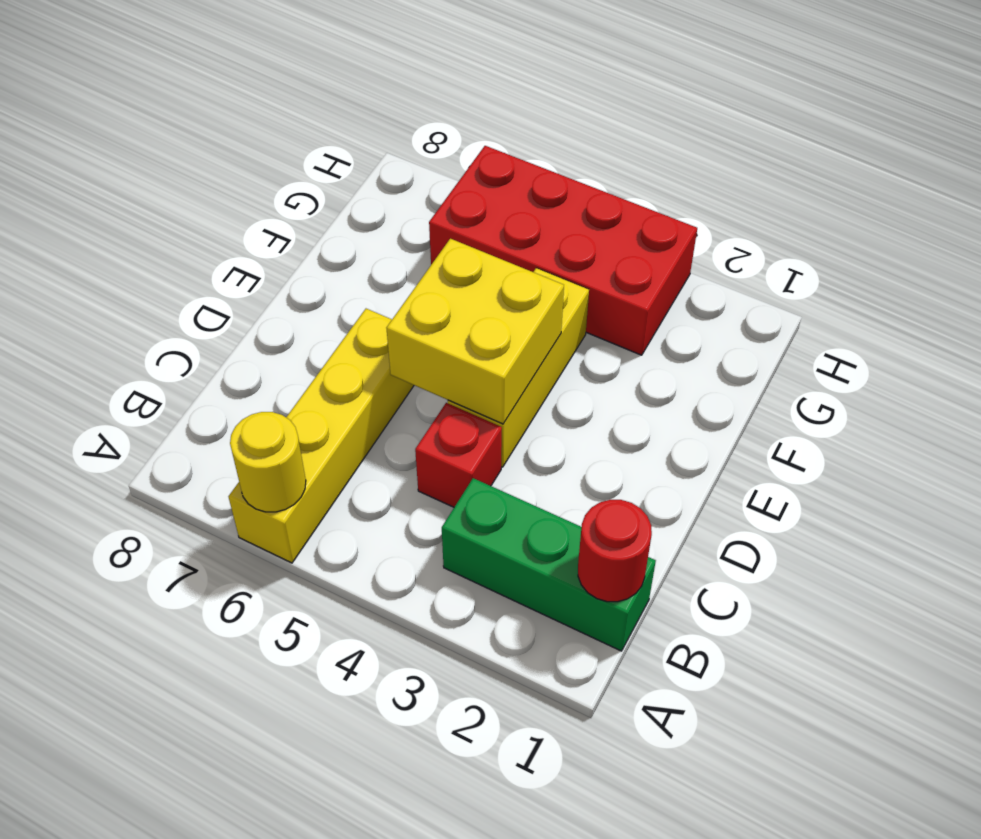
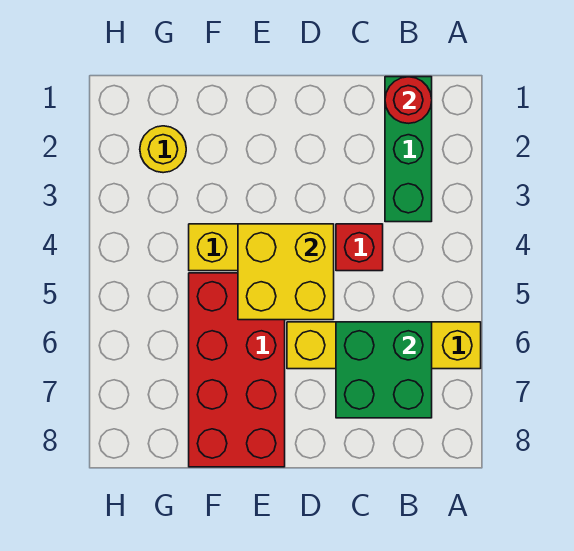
yellow round brick A6 level 2 -> yellow round brick G2 level 1
none -> green brick B6:C7 level 2
red brick G3:H6 level 1 -> red brick E5:F8 level 1

